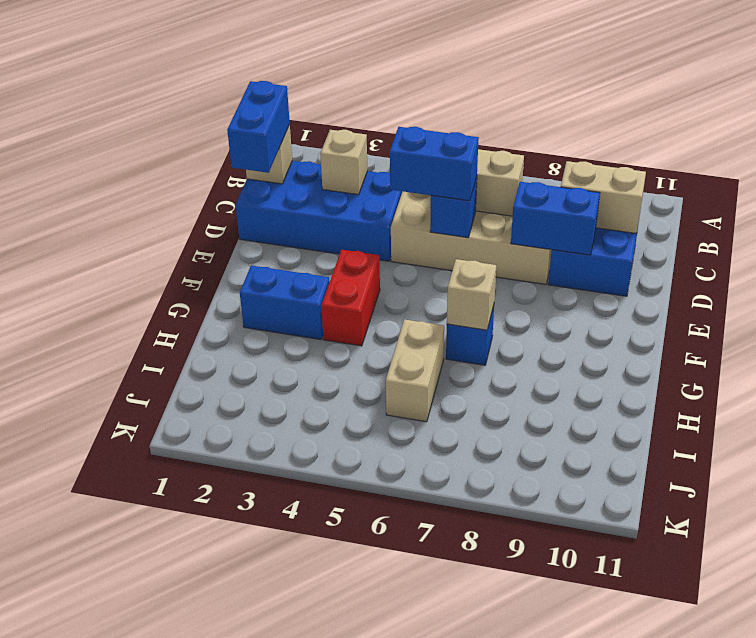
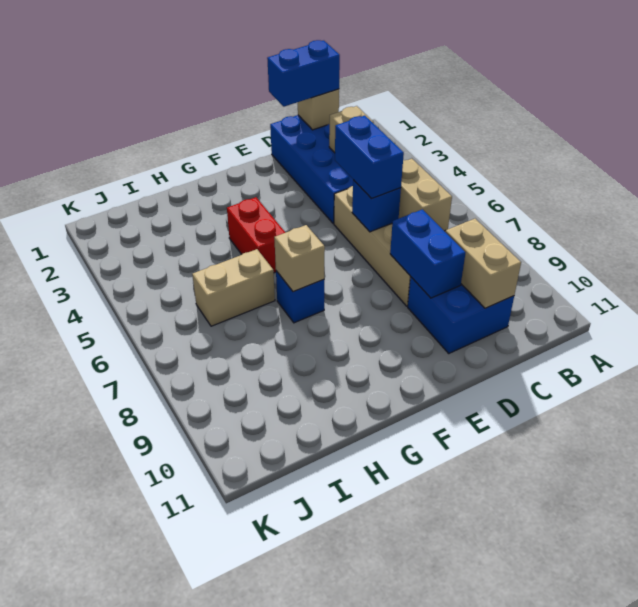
red brick F4:G4 level 1 -> red brick G4:G5 level 1
blue brick G2:G3 level 1 -> none

